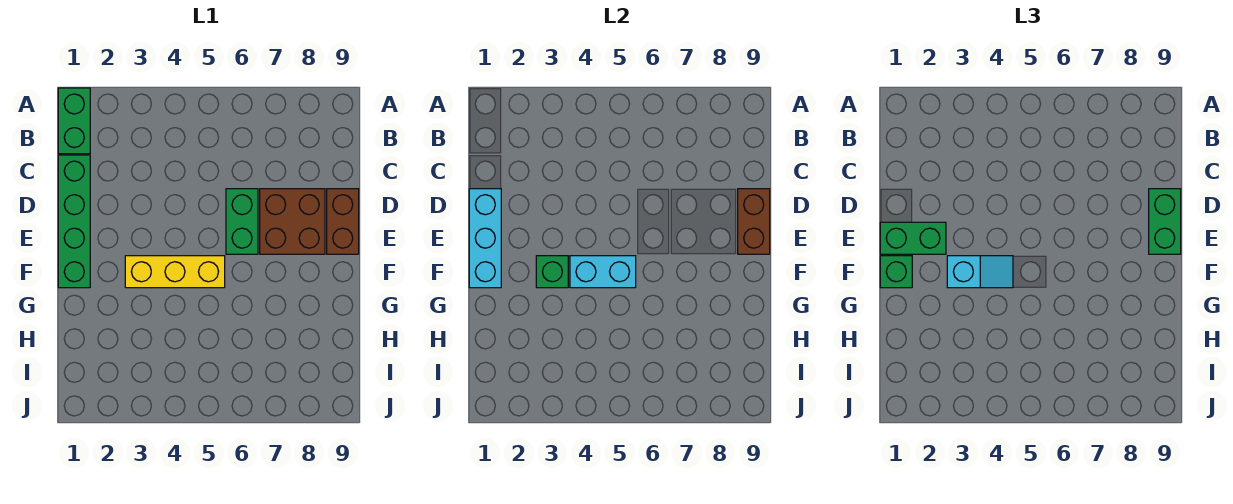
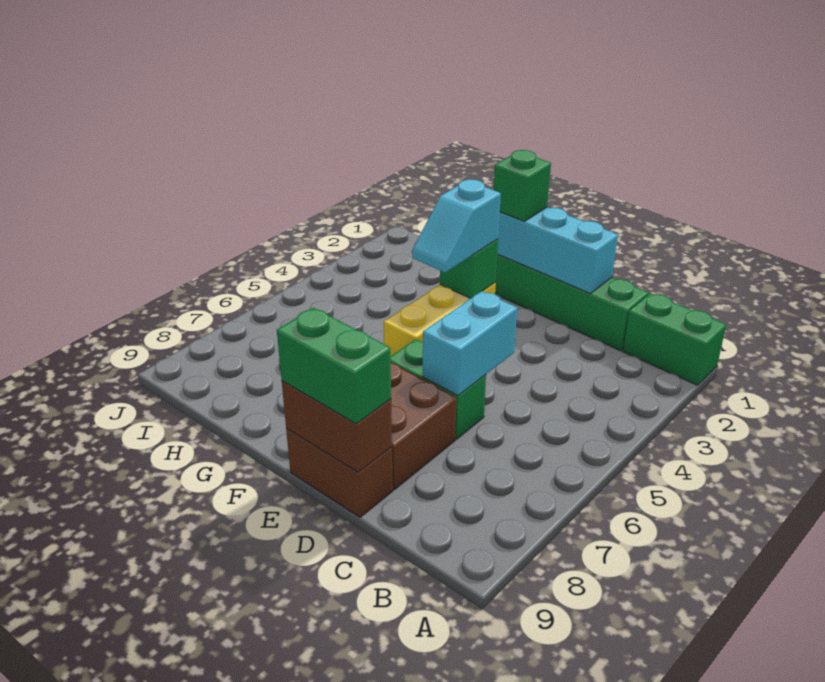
green brick E1:E2 level 3 -> none
cyan brick F4:F5 level 2 -> cyan brick D5:D6 level 2

